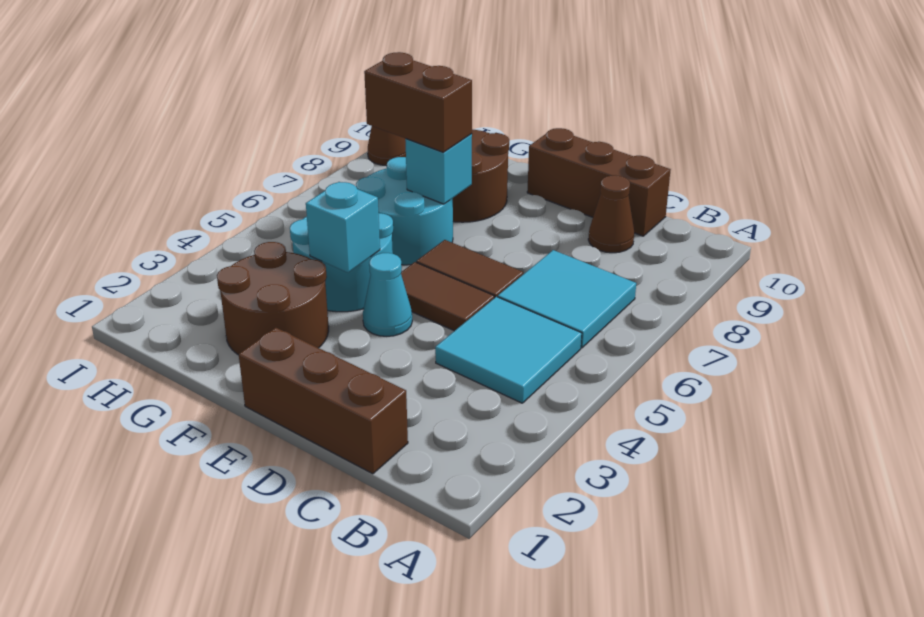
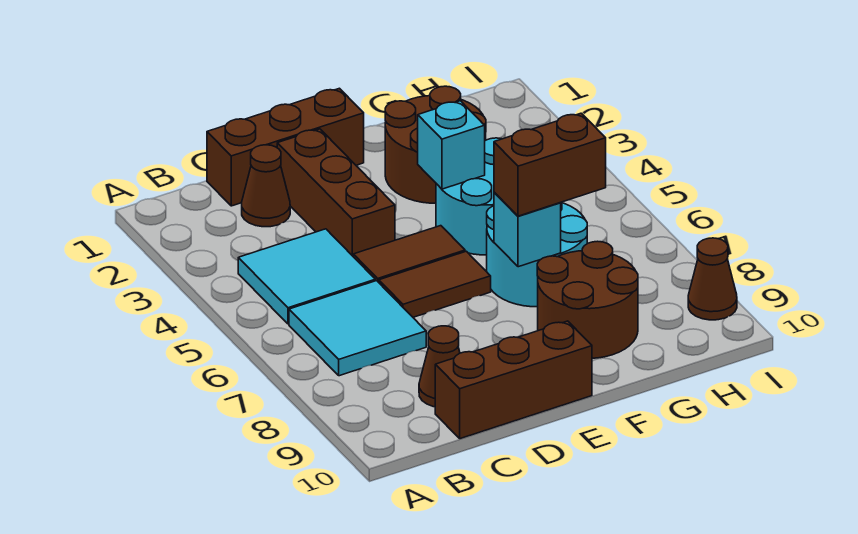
none -> brown cone C2 level 1
none -> brown brick D2:D4 level 1
cyan cone E4 level 1 -> none

